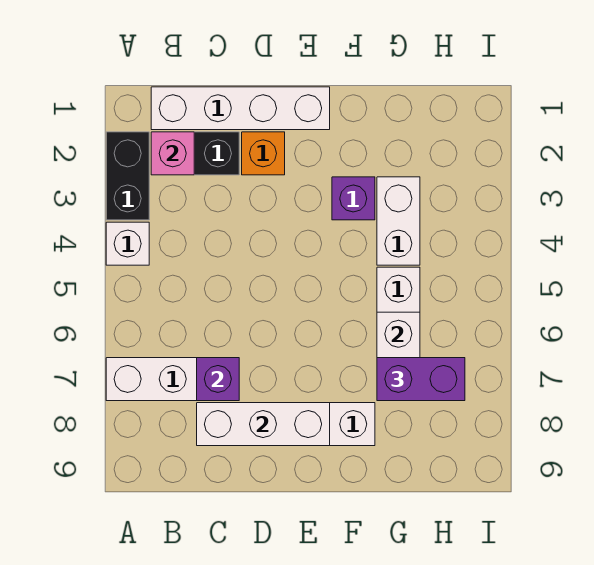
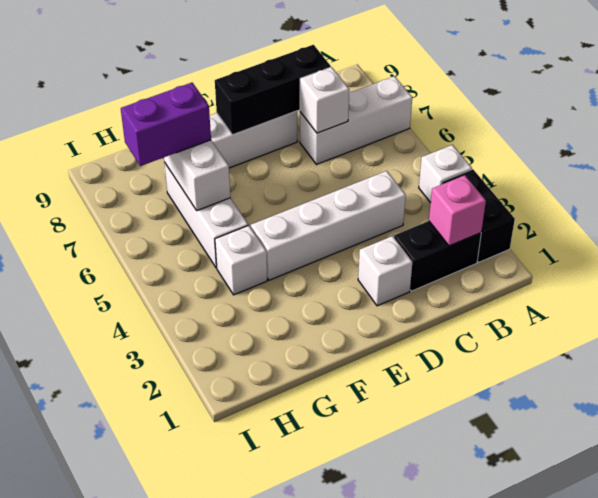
white brick B1:E1 level 1 -> white brick C4:F4 level 1
purple brick C7 level 2 -> white brick C7 level 2
white brick C8:E8 level 2 -> black brick C8:E8 level 2
orange brick D2 level 1 -> white brick D2 level 1
purple brick F3 level 1 -> none
white brick G3:G4 level 1 -> white brick G4 level 1

